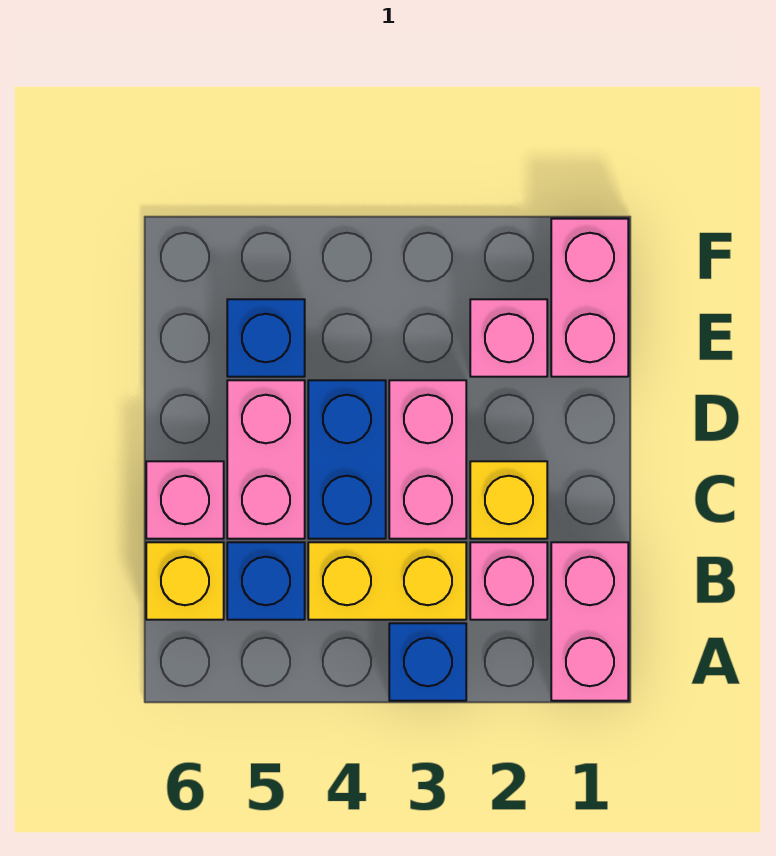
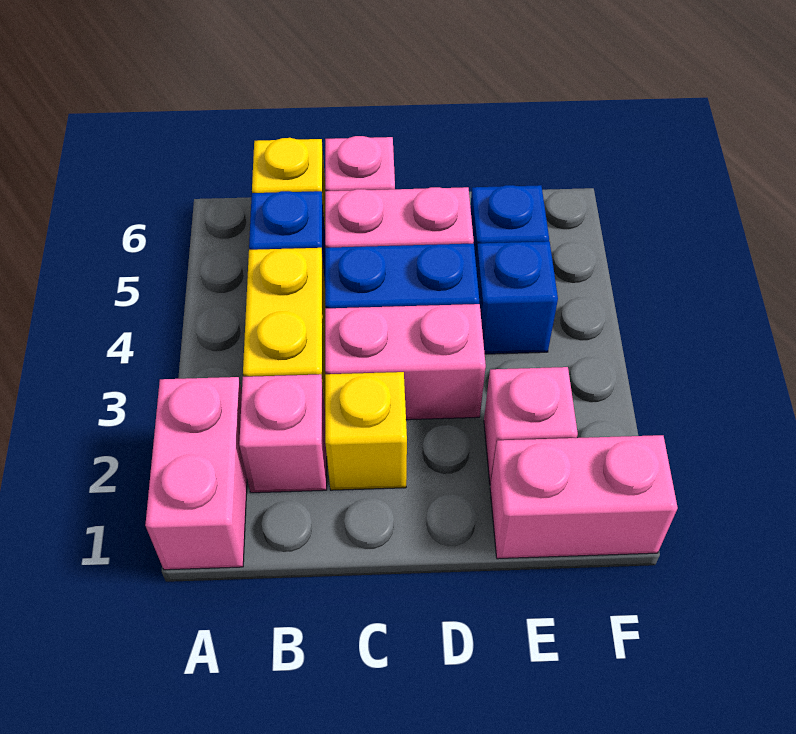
pink brick A1:B1 level 1 -> pink brick A1:A2 level 1
blue brick A3 level 1 -> blue brick E4 level 1

